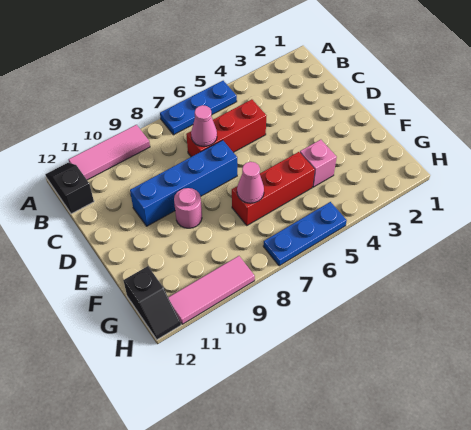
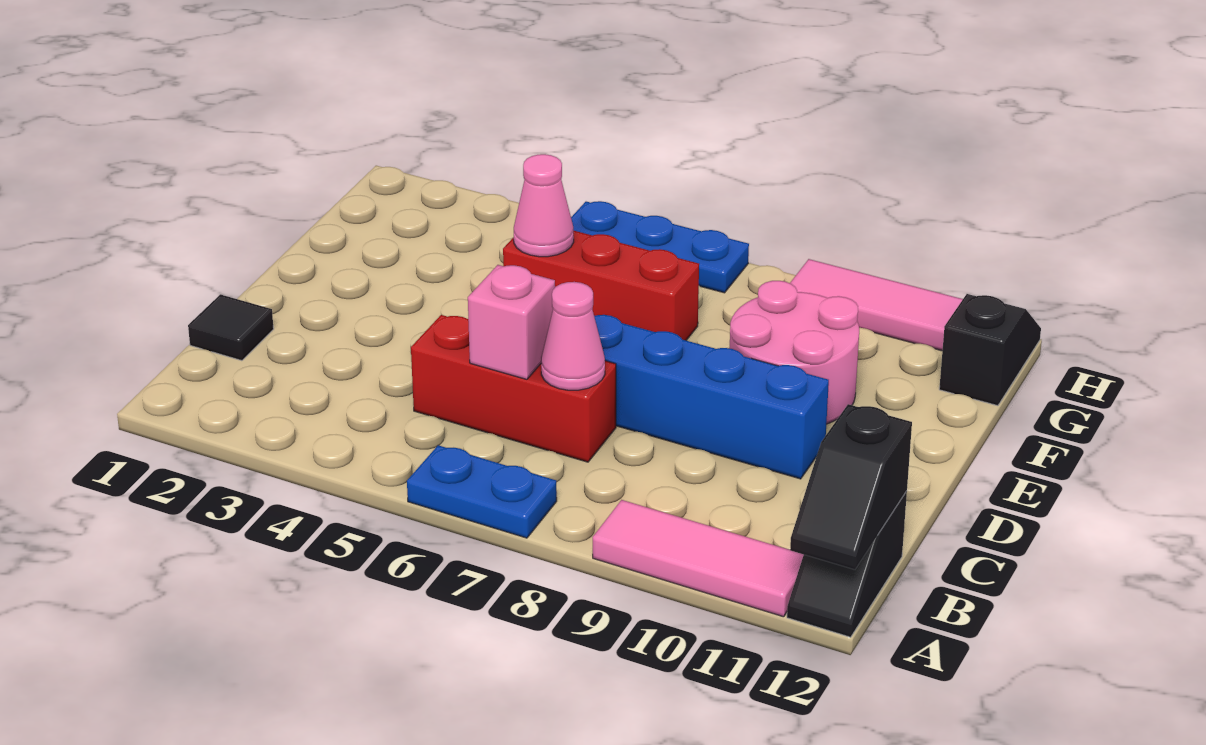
blue plate A5:A7 level 1 -> blue plate A6:A7 level 1
none -> black slope A12:B12 level 2 top B
none -> black tile C1 level 1
pink round brick E9 level 1 -> pink round brick E9:F10 level 1
pink brick F4 level 1 -> pink brick C6 level 2
pink cone F7 level 2 -> pink cone F5 level 2

